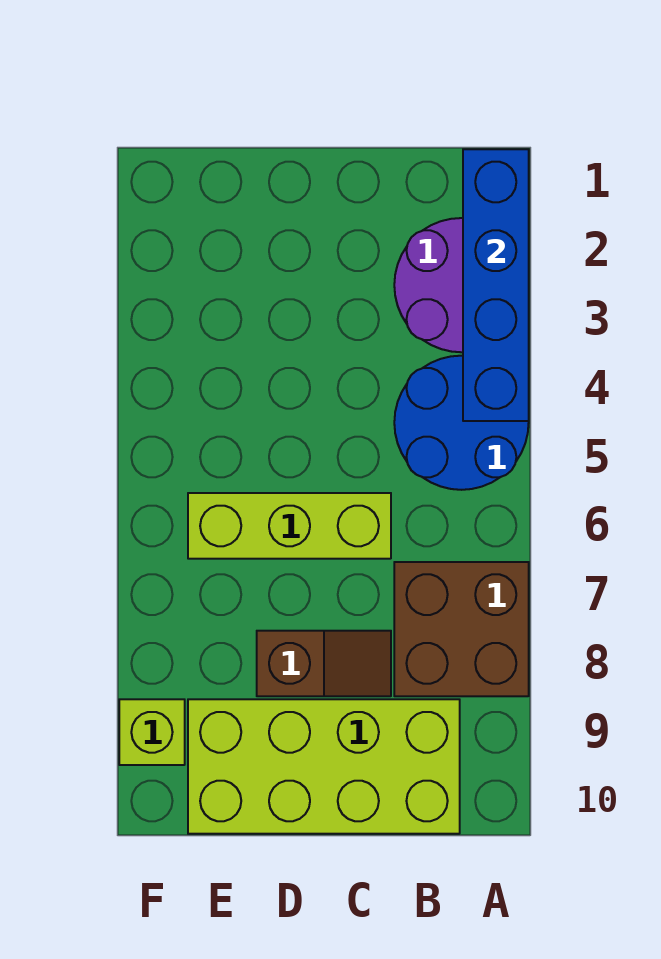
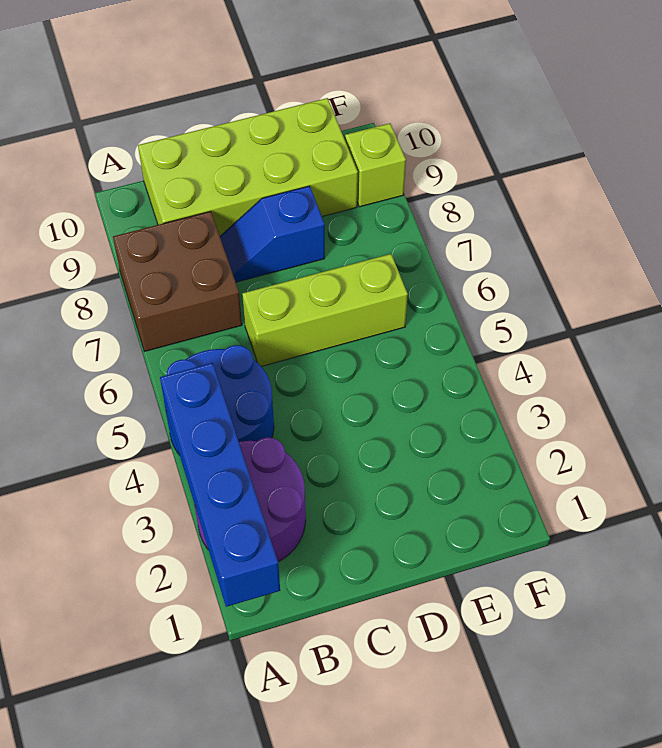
brown slope C8:D8 level 1 top D -> blue slope C8:D8 level 1 top D

